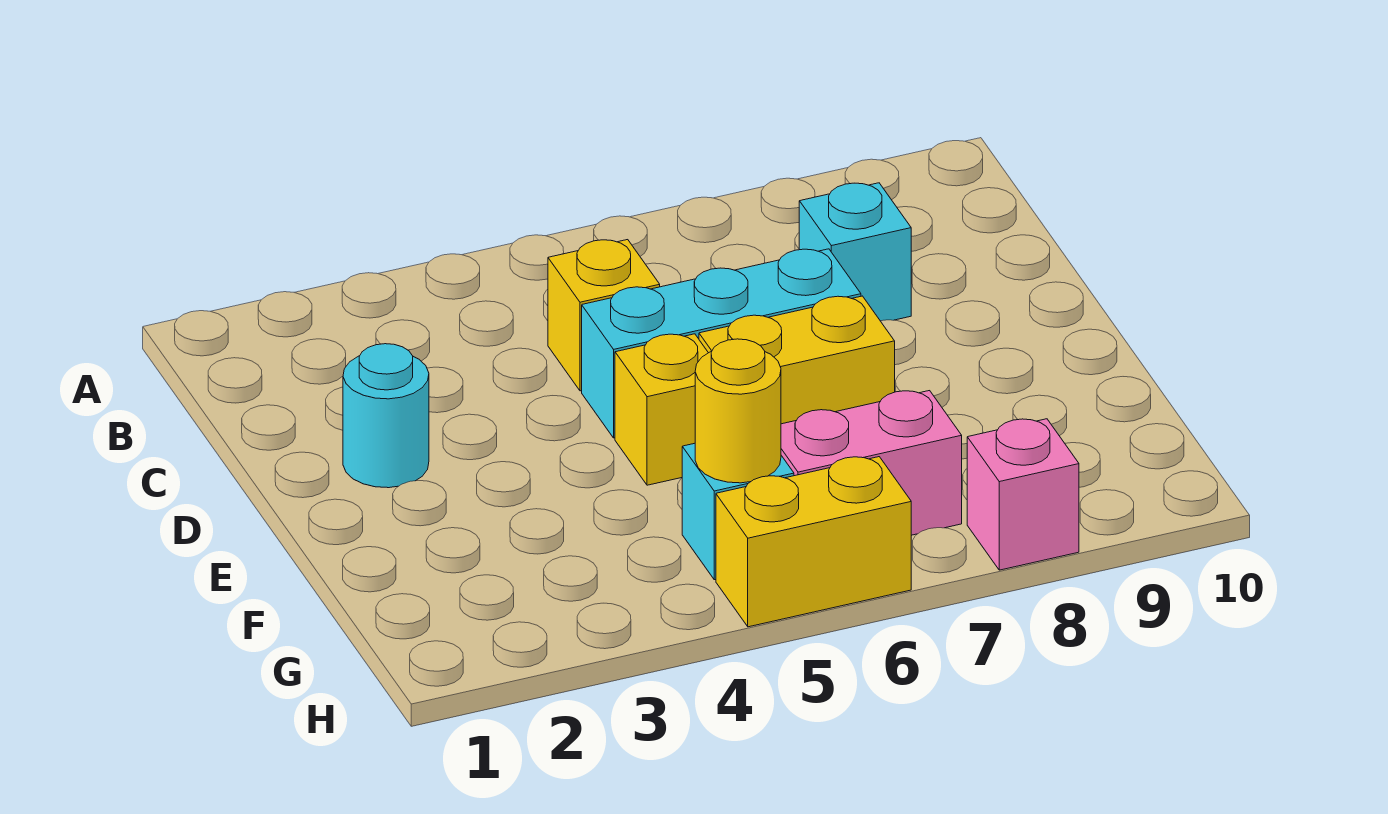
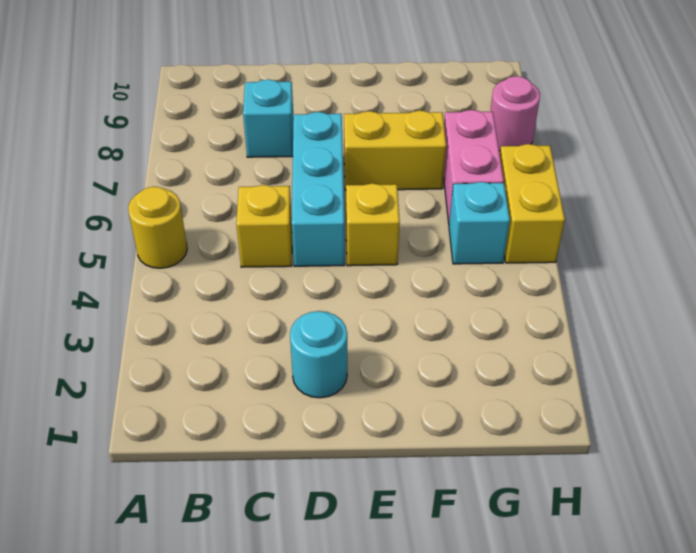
yellow brick E6:E7 level 1 -> yellow brick E7:F7 level 1
yellow round brick G5 level 2 -> yellow round brick A5 level 1
pink brick H8 level 1 -> pink round brick H8 level 1

